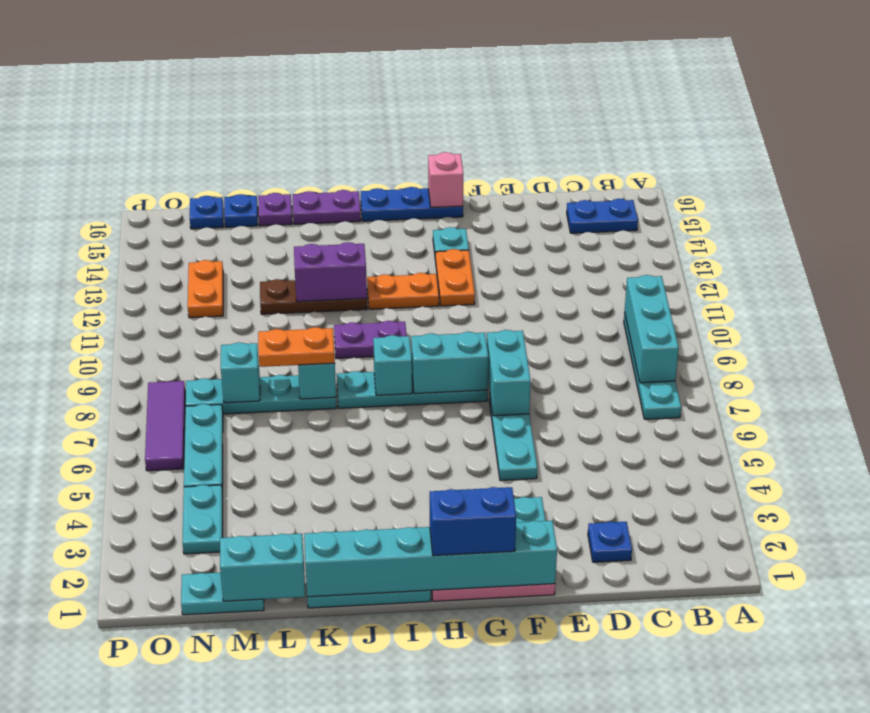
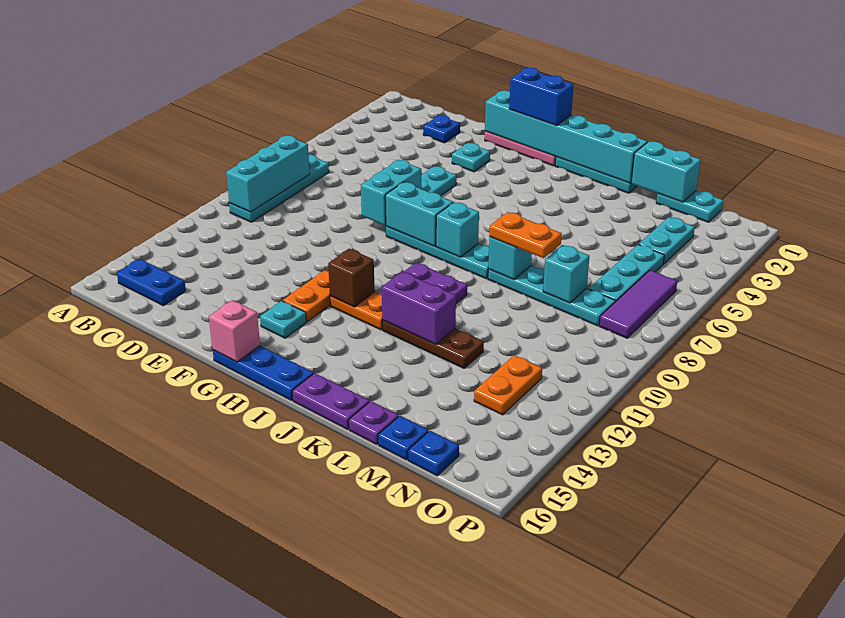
none -> brown brick H12 level 2

